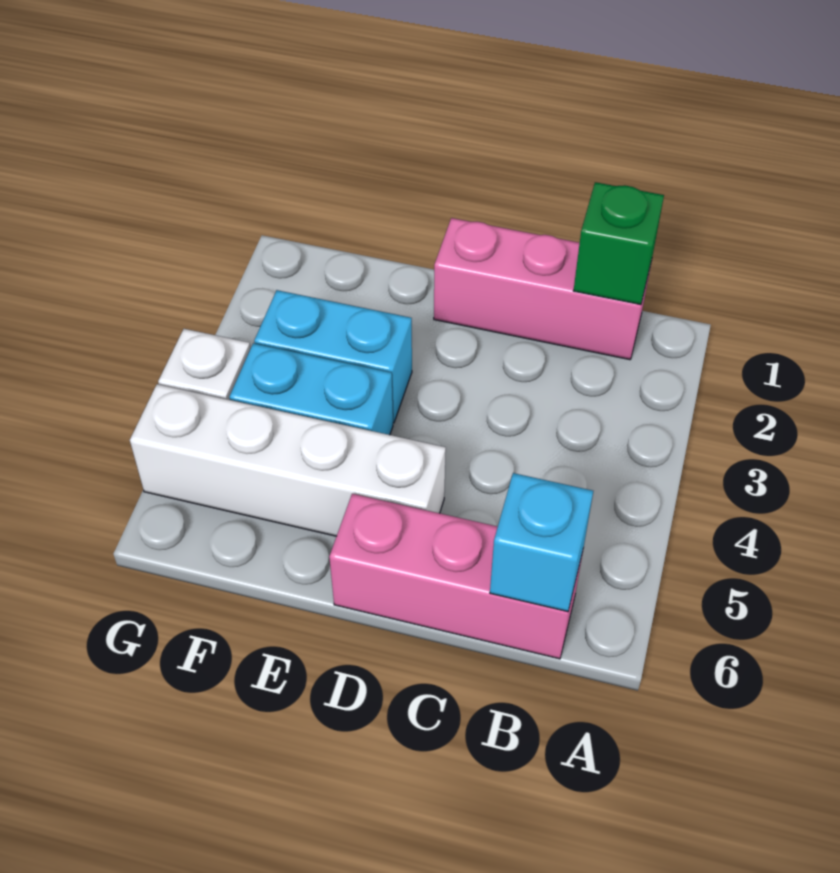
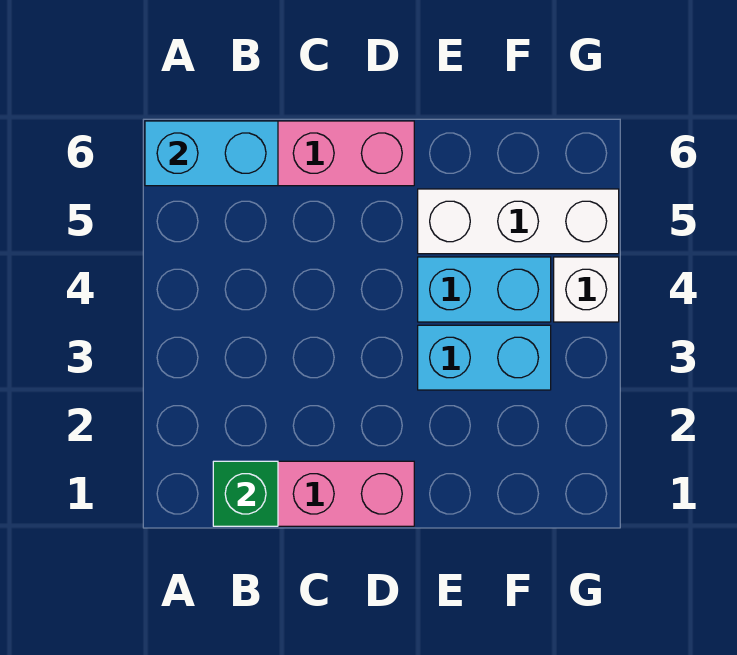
cyan brick B6 level 2 -> cyan brick A6:B6 level 2
white brick D5:G5 level 1 -> white brick E5:G5 level 1

